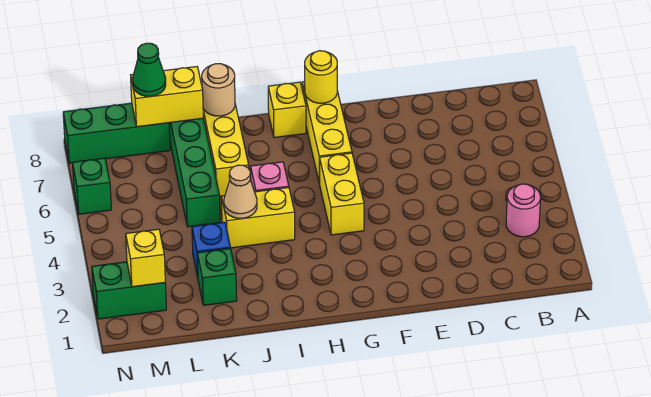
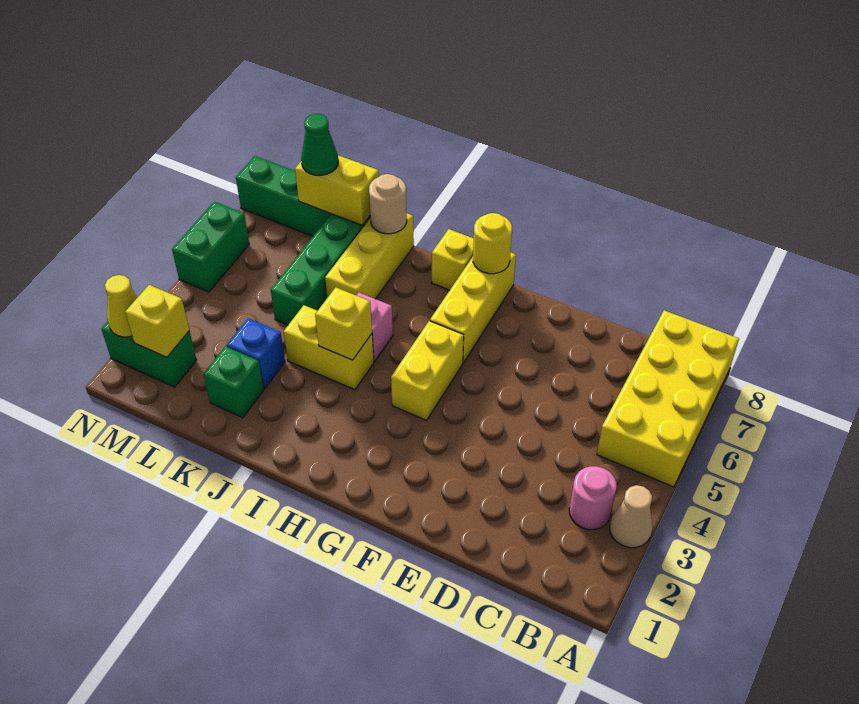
none -> yellow brick A5:B8 level 1
none -> yellow brick I4 level 2
tan cone J4 level 2 -> tan cone A3 level 1
none -> yellow cone N2 level 2
green brick N6 level 1 -> green brick N5:N6 level 1

